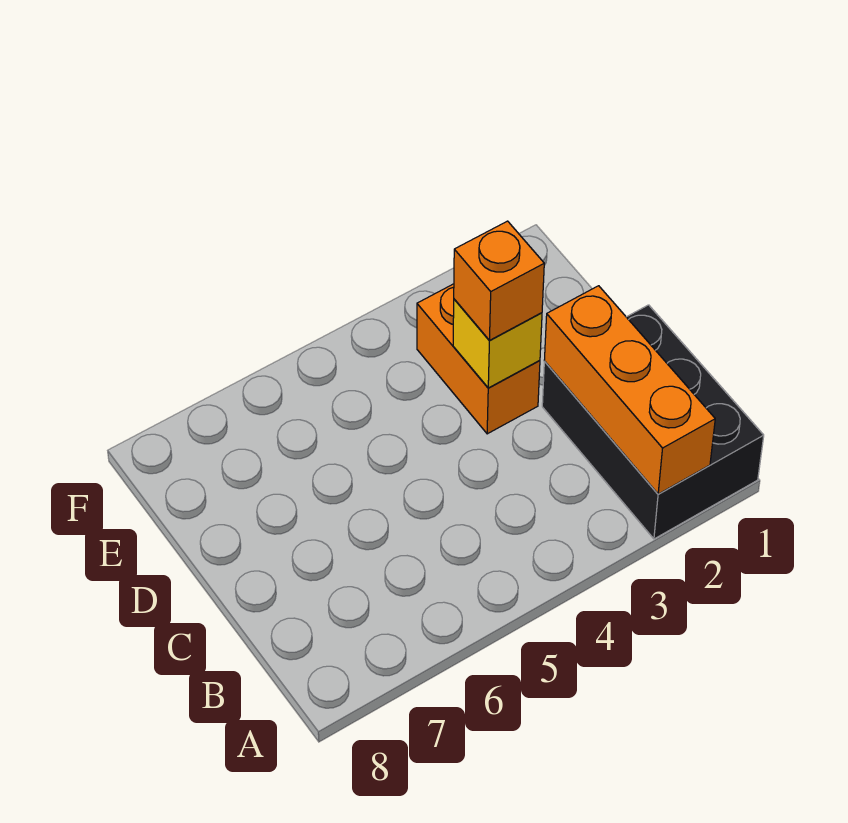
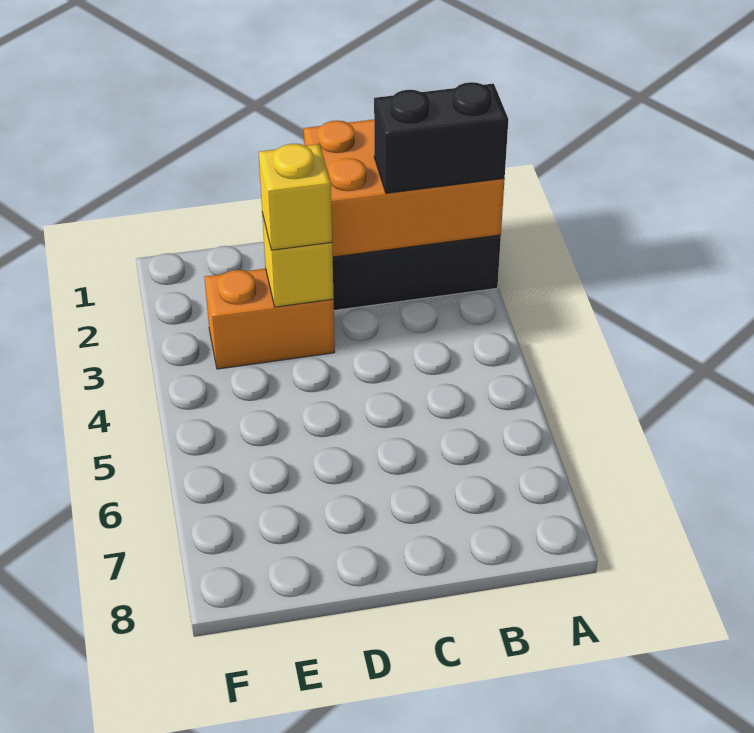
orange brick A2:C2 level 2 -> orange brick A1:C2 level 2
none -> black brick A2:B2 level 3
orange brick D3 level 3 -> yellow brick D3 level 3

